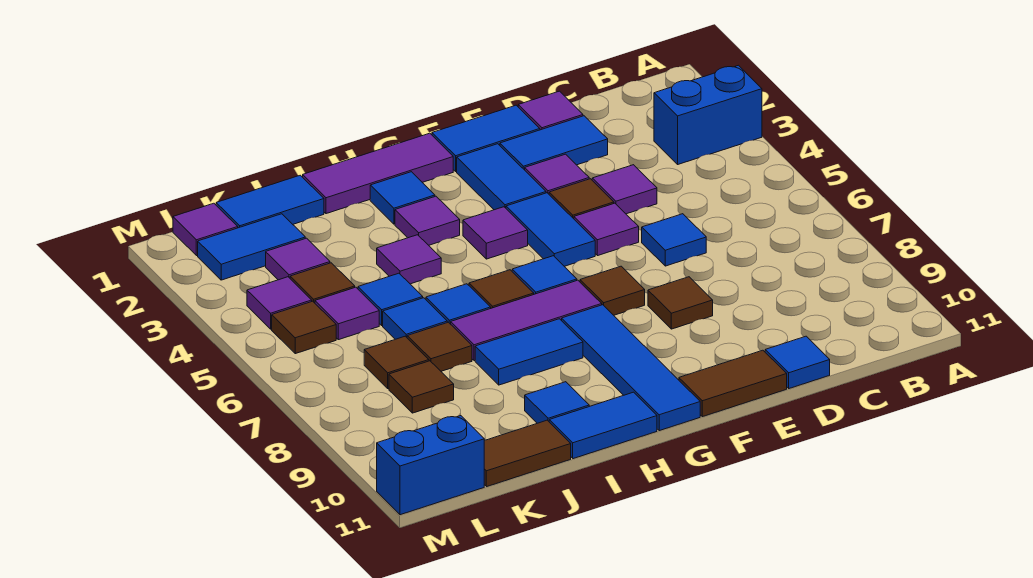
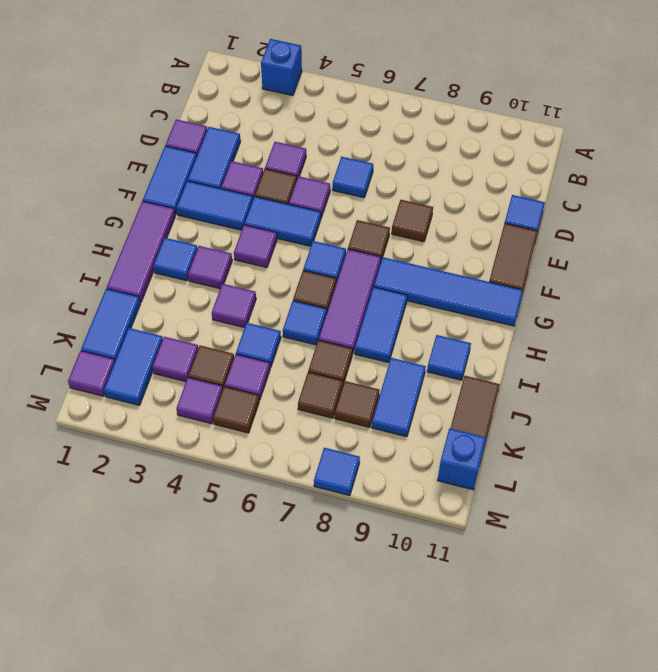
blue brick A3:B3 level 1 -> blue brick A3 level 1
blue tile H11:I11 level 1 -> blue tile J9:K9 level 1
blue tile J6 level 1 -> blue tile M8 level 1
blue brick L11:M11 level 1 -> blue brick L11 level 1

